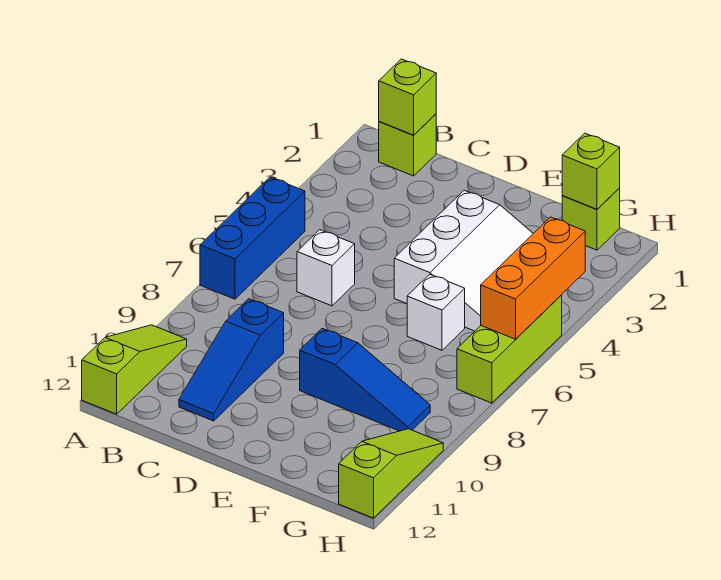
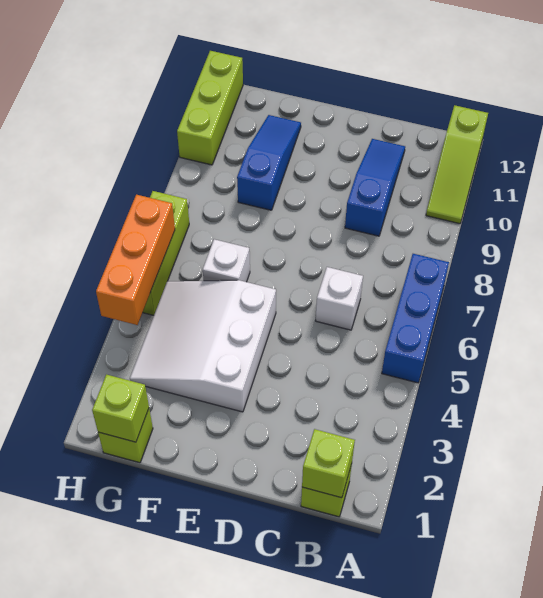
blue slope E9:G9 level 1 top E -> blue slope F9:F11 level 1 top 9
lime slope H10:H12 level 1 top 12 -> lime brick H10:H12 level 1

